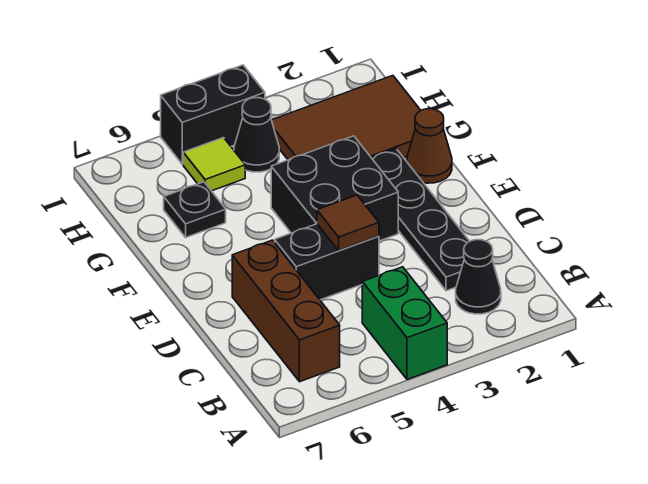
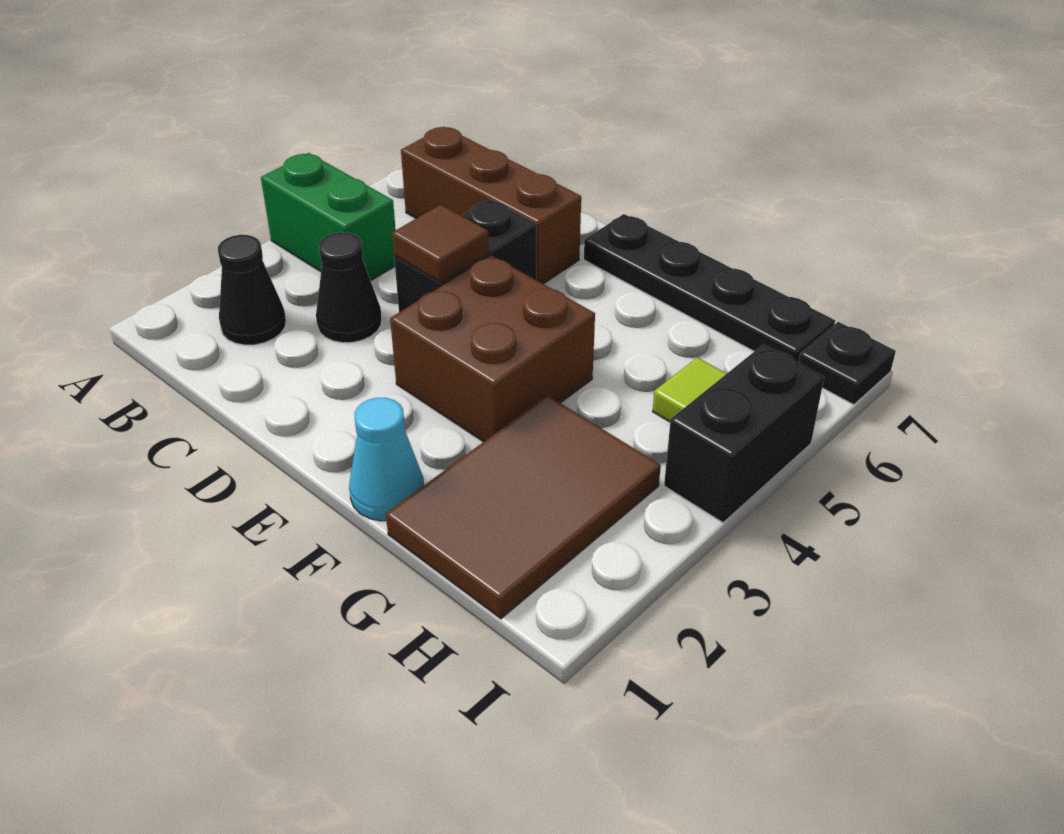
black plate C2:F2 level 1 -> black plate E7:H7 level 1
black brick E3:F4 level 1 -> brown brick E3:F4 level 1
brown cone F1 level 1 -> cyan cone F1 level 1
black plate G6 level 1 -> black plate I7 level 1
black cone H4 level 1 -> black cone C3 level 1

